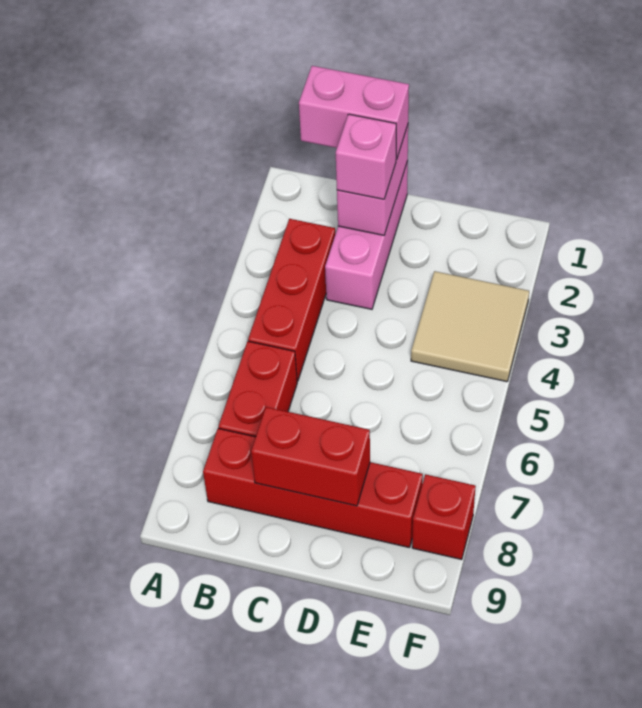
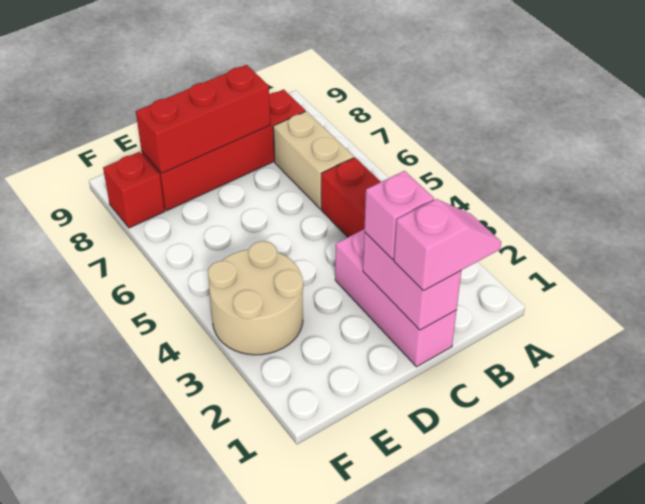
pink brick B1:C1 level 3 -> pink slope B1:C1 level 3 top C
red brick B6:B7 level 1 -> tan brick B6:B7 level 1
red brick C8:D8 level 2 -> red brick C8:E8 level 2
tan tile E3:F4 level 1 -> tan round brick E3:F4 level 1

